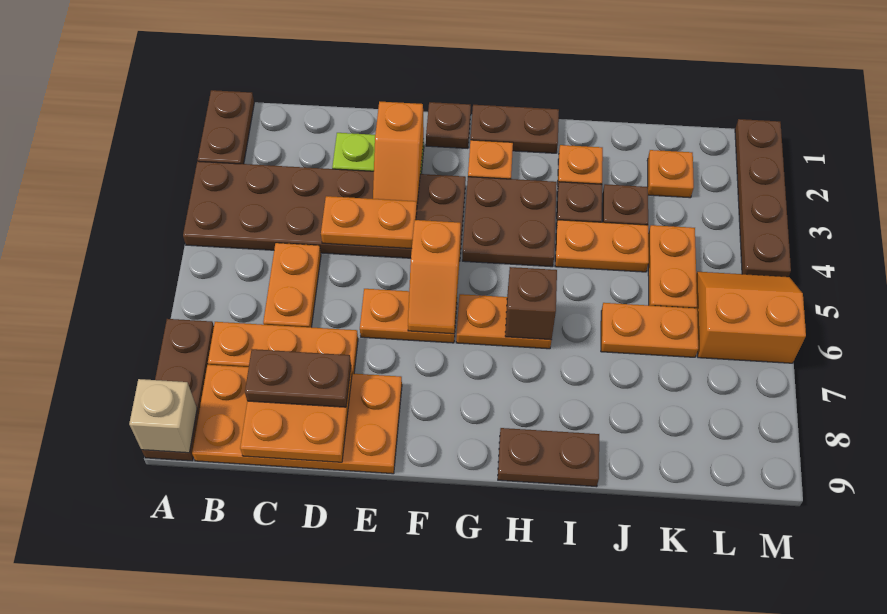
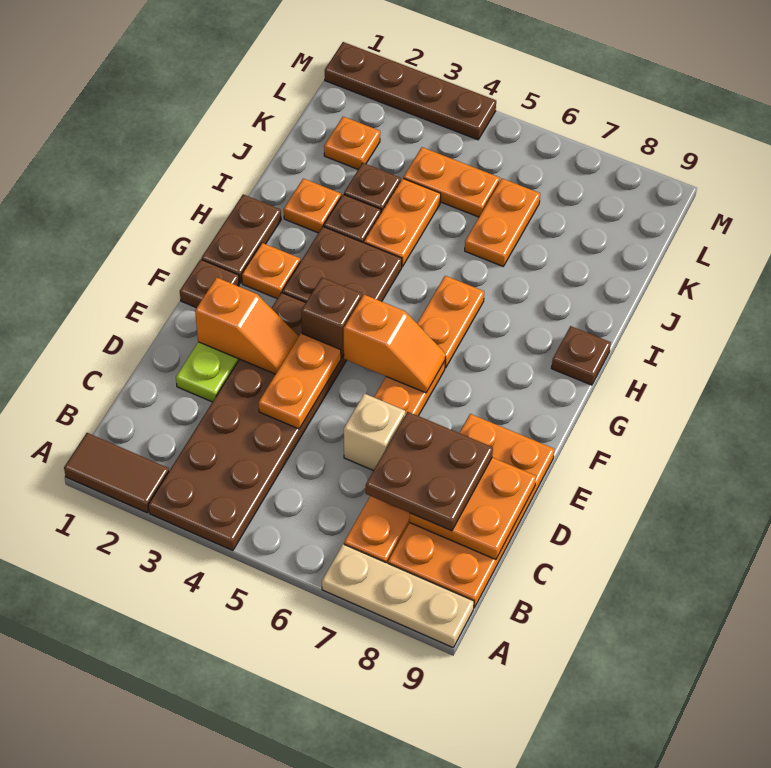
brown plate A1:A2 level 1 -> brown tile A1:A2 level 1
brown plate A7:A9 level 1 -> tan plate A7:A9 level 1
tan brick A9 level 2 -> tan brick D6 level 1
orange plate C5:C6 level 1 -> none
brown plate C8:D8 level 3 -> brown plate C7:D8 level 3
brown brick H6 level 2 -> brown brick F4 level 2
brown plate H9:I9 level 1 -> brown plate H9 level 1
orange slope L5:M6 level 1 top 6 -> none

